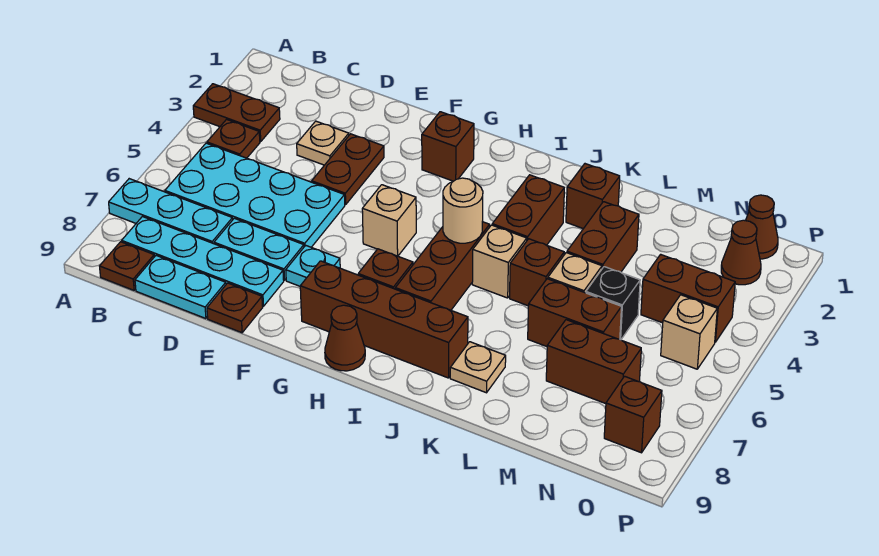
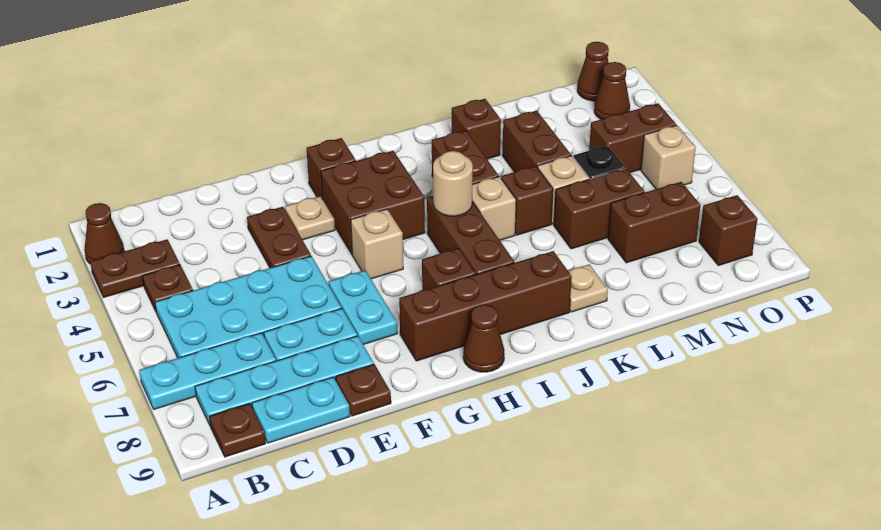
none -> brown cone A2 level 1
tan plate D3 level 1 -> tan plate F3 level 1
cyan plate F7 level 1 -> cyan plate F6:F7 level 1
none -> brown brick G3:H4 level 1

